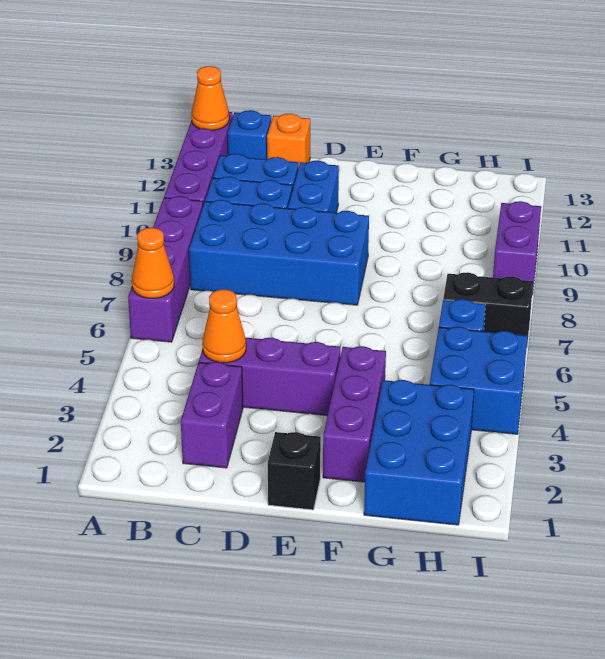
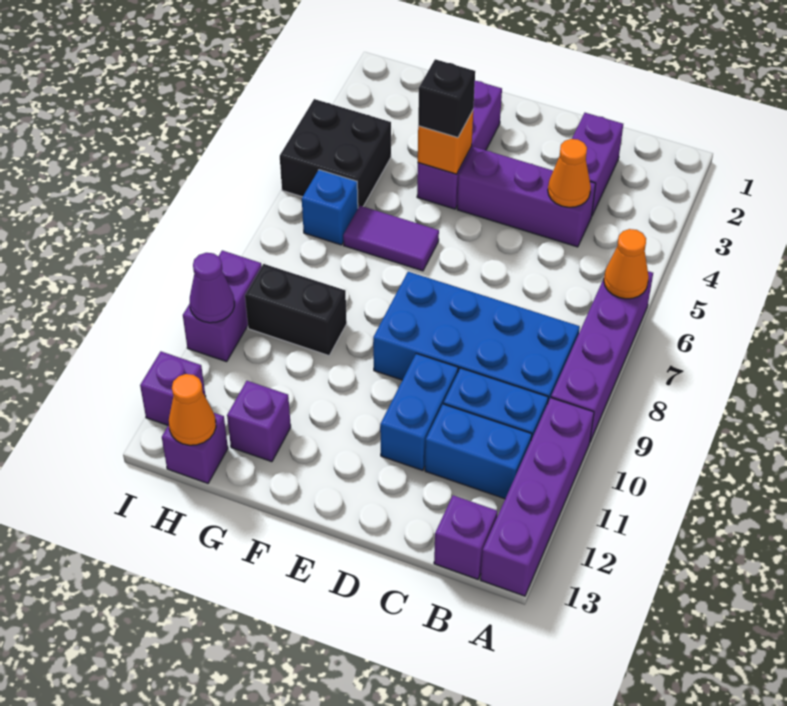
orange cone A13 level 2 -> orange cone H13 level 2
blue brick B13 level 1 -> purple brick B13 level 1
orange brick C13 level 1 -> orange brick F4 level 2
black brick E1 level 1 -> black brick F4 level 3
none -> purple tile F6:G6 level 1
blue brick G1:H3 level 1 -> none
none -> purple brick G12 level 1
blue brick H4:I5 level 1 -> black brick H4:I5 level 1
black brick H7:I7 level 1 -> black brick G9:H9 level 1
none -> purple brick H13 level 1
none -> purple cone I10 level 2
none -> purple brick I12 level 1

